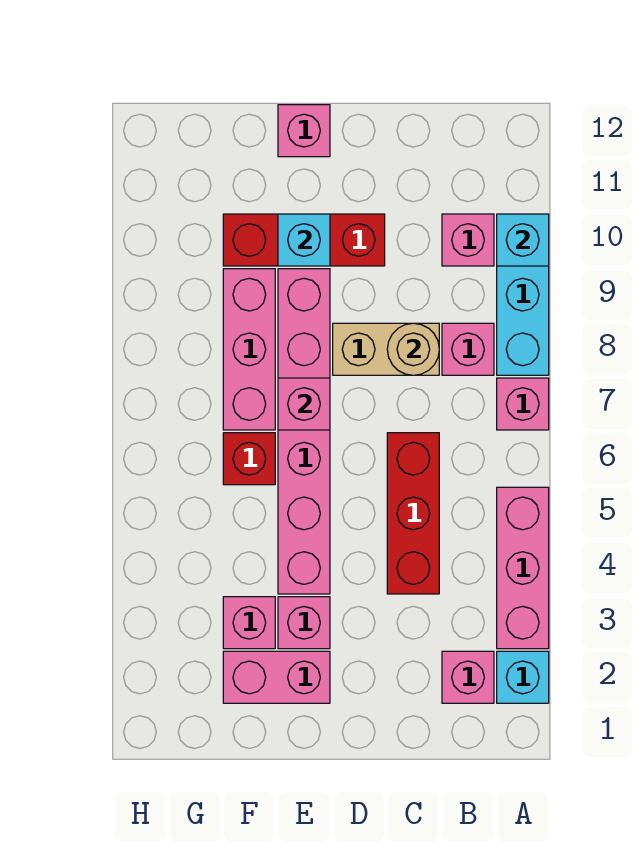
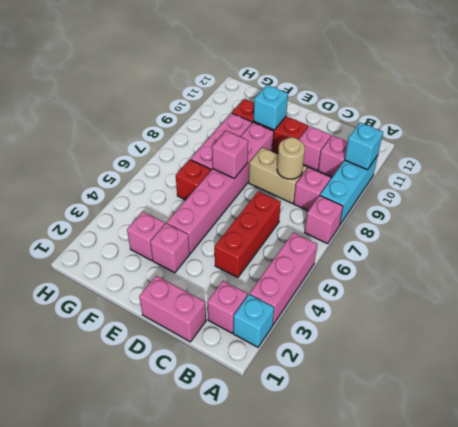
pink brick E2:F2 level 1 -> pink brick C1:D1 level 1
pink brick E12 level 1 -> pink brick C10 level 1

